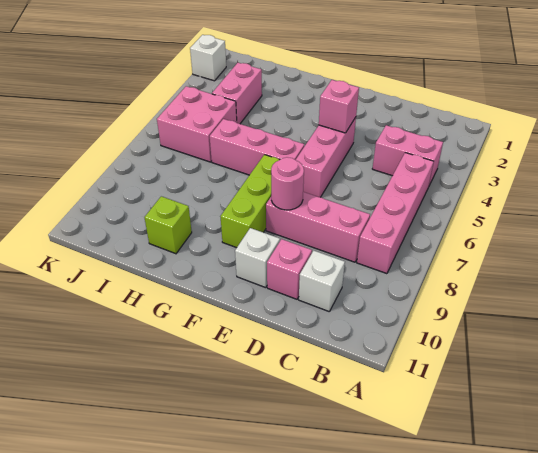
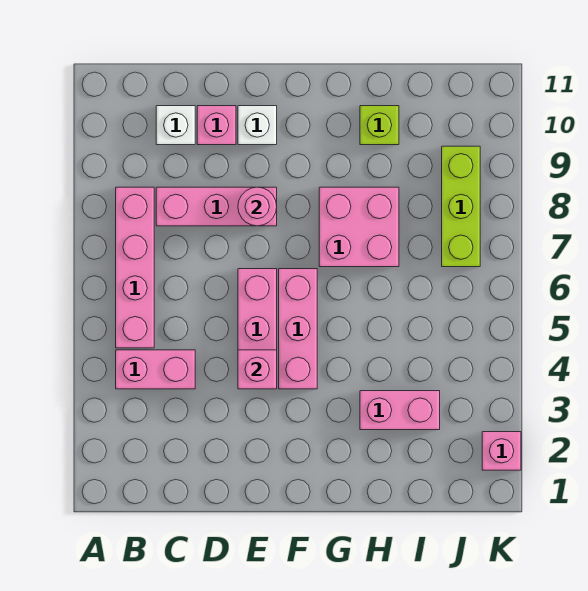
pink brick F6:H6 level 1 -> pink brick F4:F6 level 1
lime brick F7:F9 level 1 -> lime brick J7:J9 level 1
pink brick I3:I4 level 1 -> pink brick H3:I3 level 1
pink brick I5:J6 level 1 -> pink brick G7:H8 level 1
white brick K2 level 1 -> pink brick K2 level 1

